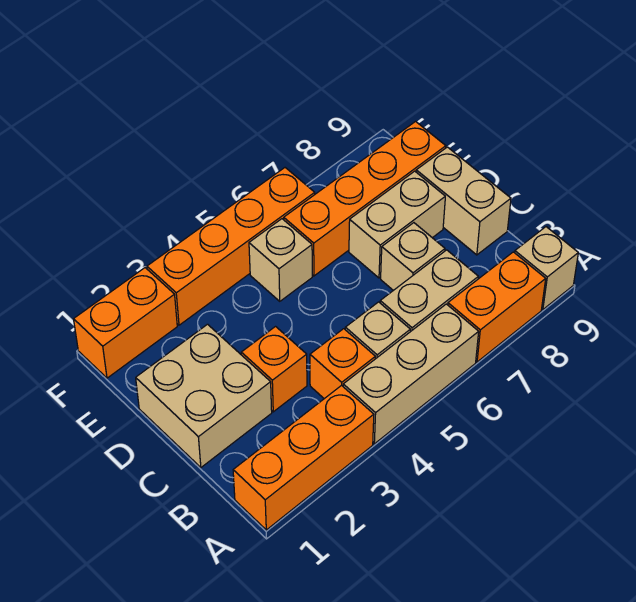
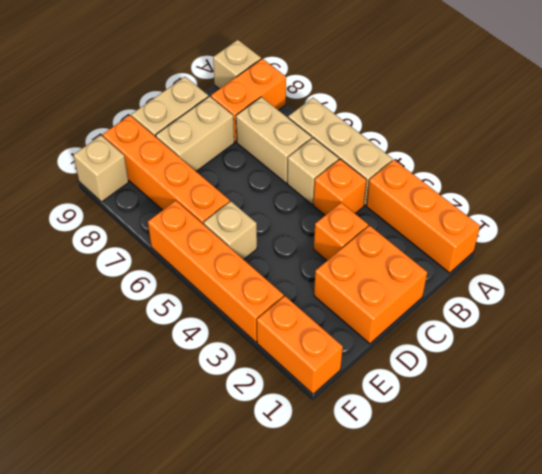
orange brick A7:A8 level 1 -> orange brick A8:B8 level 1
tan brick C1:D2 level 1 -> orange brick C1:D2 level 1
tan brick C7 level 1 -> tan brick F9 level 1
tan brick D7:D8 level 1 -> tan brick C8:D8 level 1

